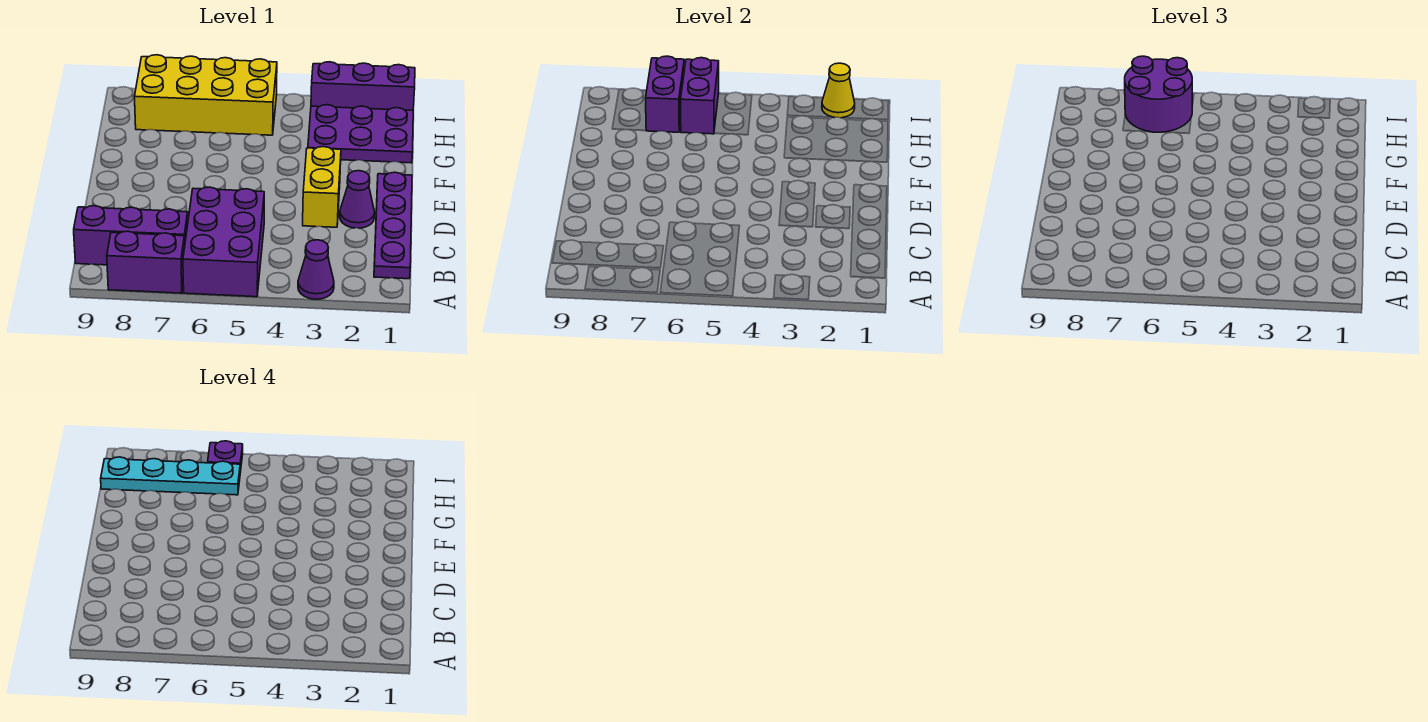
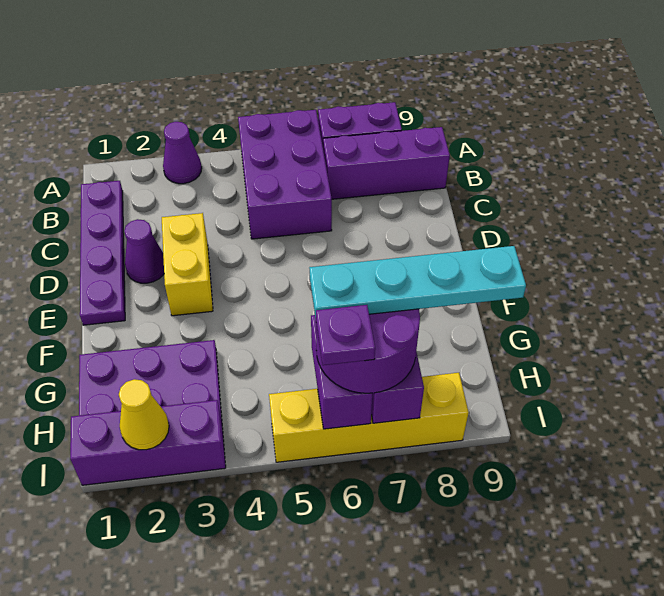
yellow brick H5:I8 level 1 -> yellow brick I5:I8 level 1

